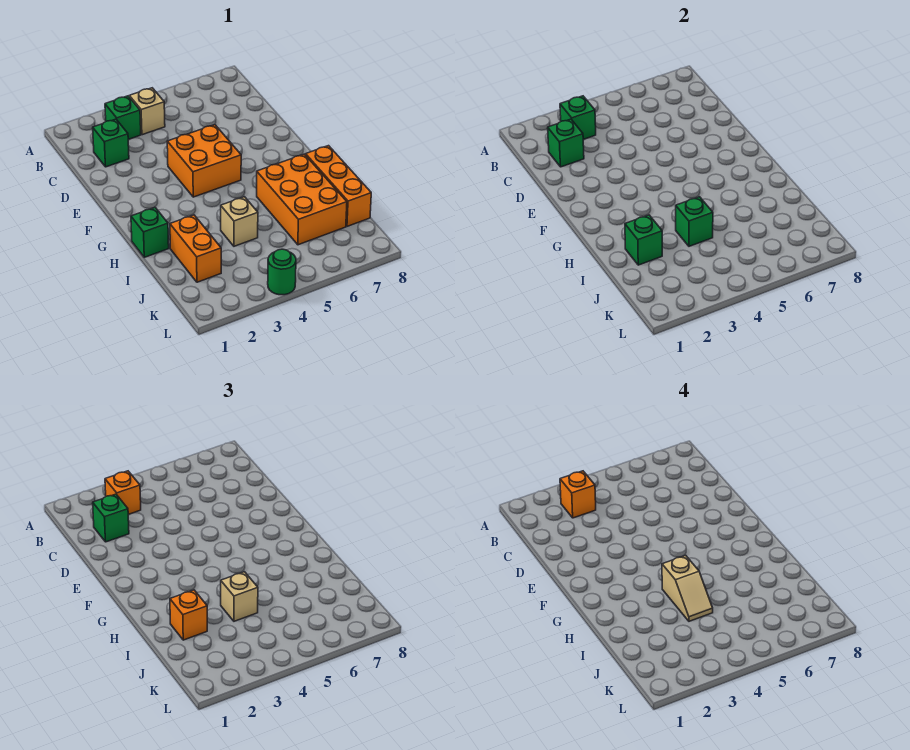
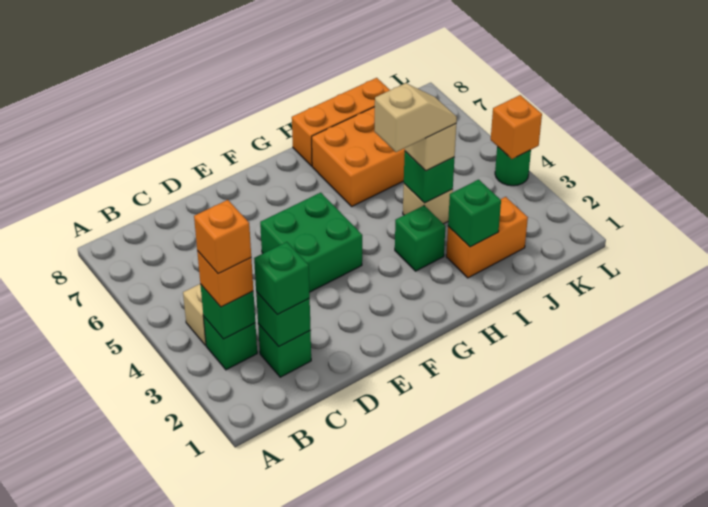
orange brick E4:F5 level 1 -> green brick E4:F5 level 1
green brick H1 level 1 -> green brick H3 level 1
orange brick I2 level 3 -> orange brick L4 level 2

